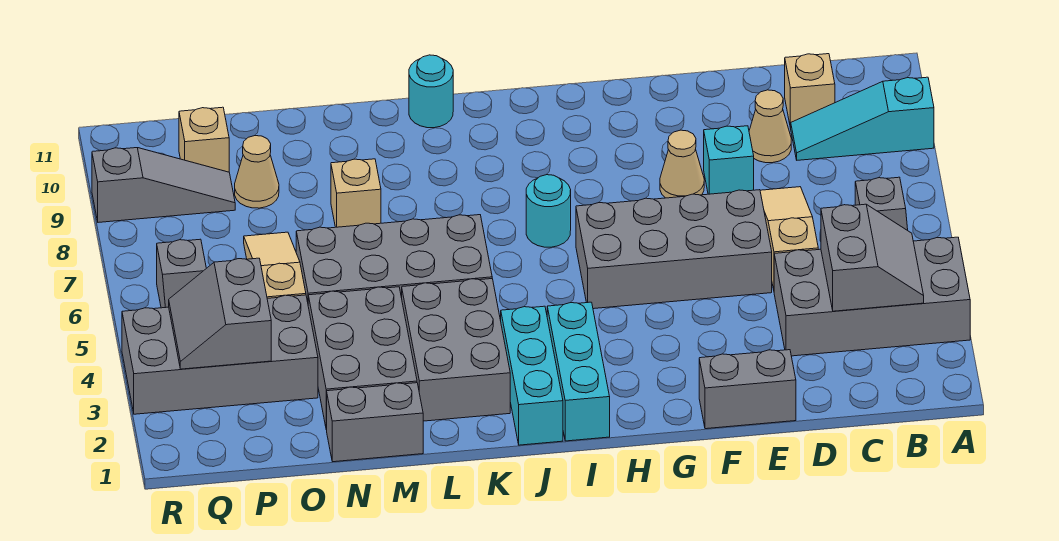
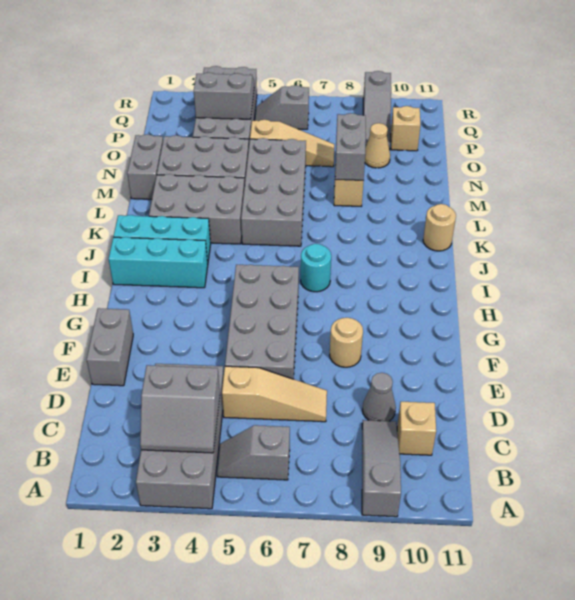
cyan slope A9:C9 level 1 top A -> grey slope A9:C9 level 1 top A
tan cone D9 level 1 -> grey cone D9 level 1
cyan brick E8 level 1 -> none
tan cone F8 level 1 -> tan round brick F8 level 1
cyan round brick K11 level 1 -> tan round brick K11 level 1
none -> grey brick M8:N8 level 2

